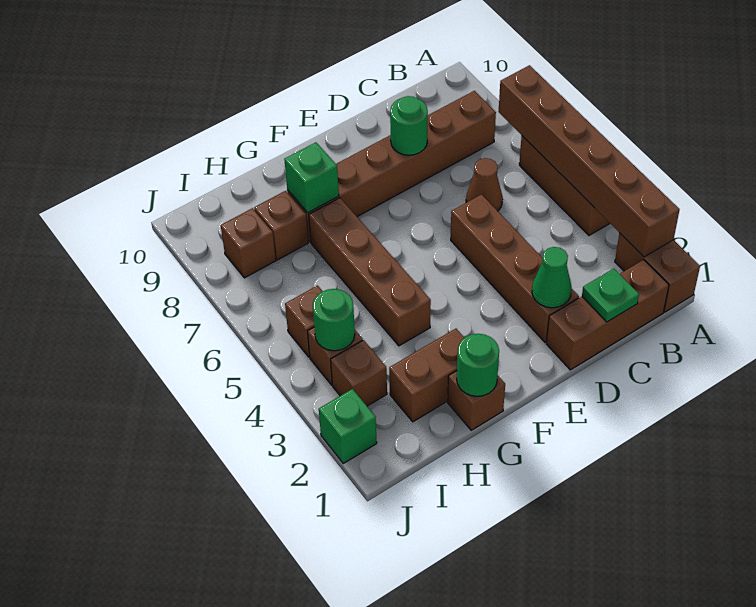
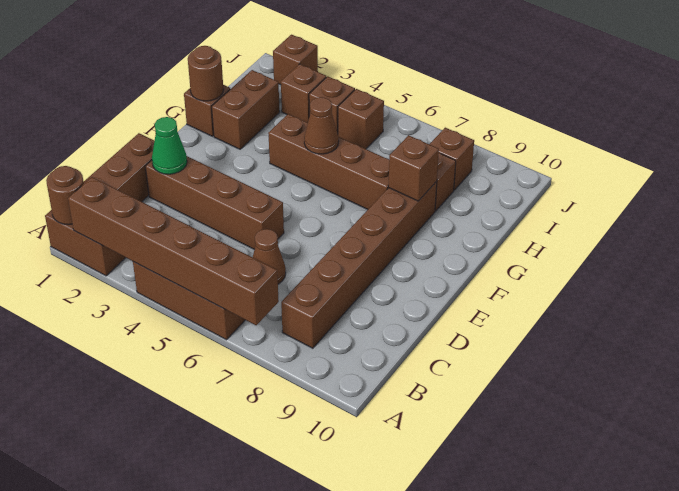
none -> brown round brick A1 level 2
green plate C1 level 2 -> none
green round brick D8 level 2 -> none
green round brick G1 level 2 -> brown round brick G1 level 2
none -> brown cone G5 level 2
green brick G8 level 2 -> brown brick G8 level 2
green round brick I4 level 2 -> none
green brick J2 level 1 -> brown brick J2 level 1

